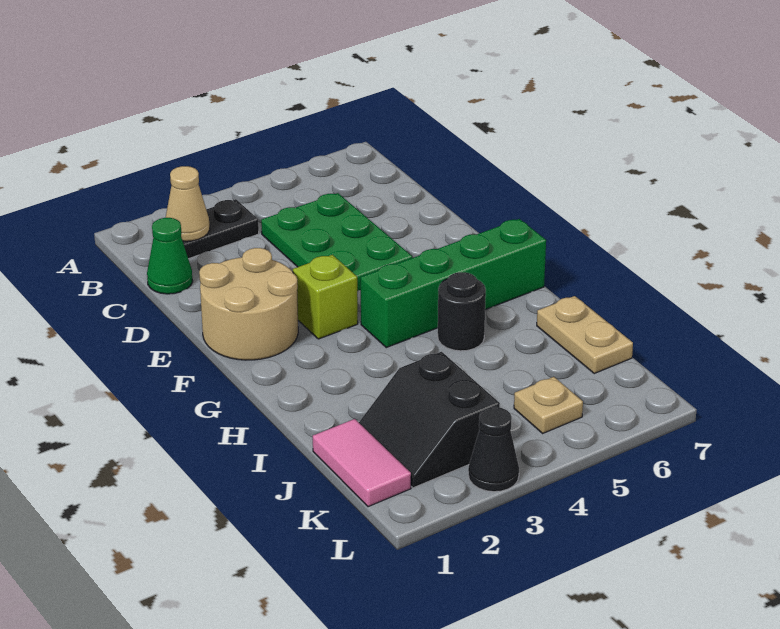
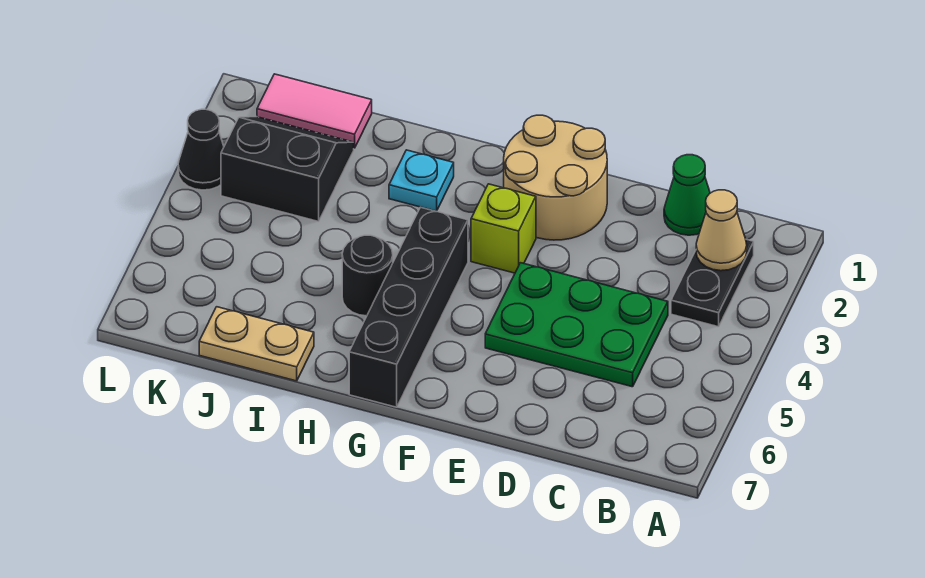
green brick G4:G7 level 1 -> black brick G4:G7 level 1
none -> cyan plate H2 level 1
tan plate K5 level 1 -> none

